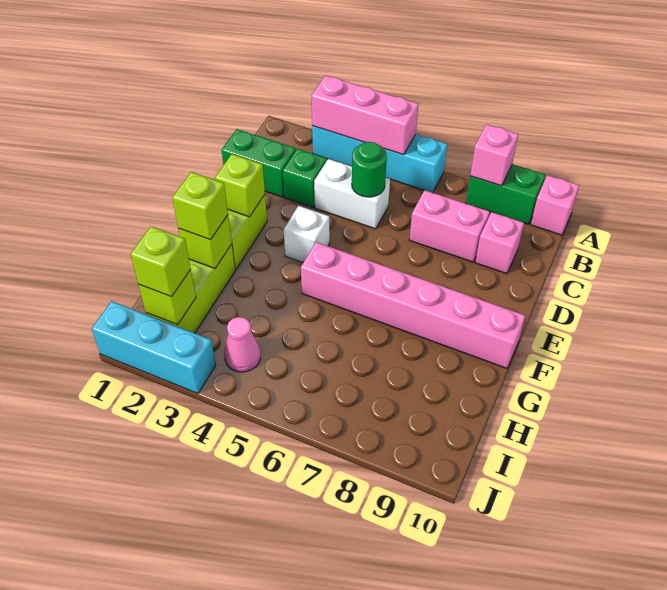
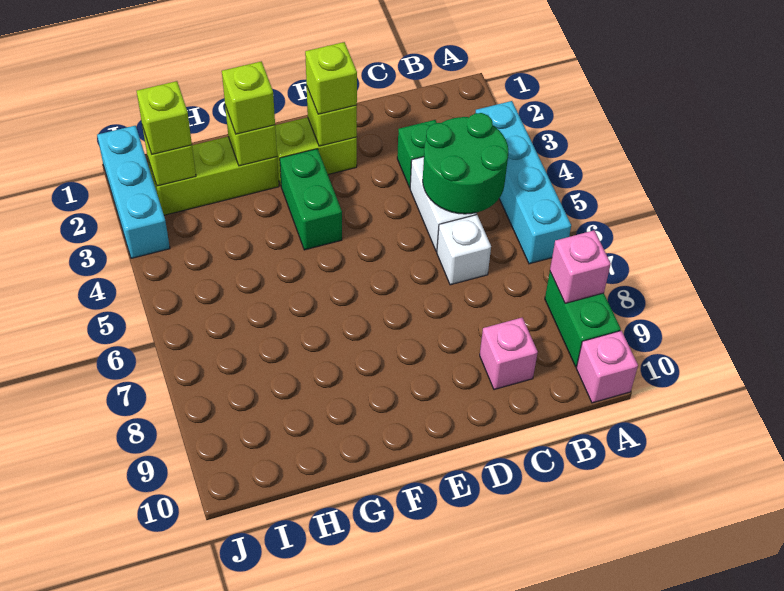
pink brick A3:A5 level 2 -> none
green brick C1:C2 level 1 -> green brick F3:F4 level 1
green round brick C5 level 2 -> green round brick B4:C5 level 2
pink brick C7:C8 level 1 -> none
none -> lime brick E2 level 3
white brick E4 level 1 -> white brick C6 level 1
pink brick F5:F10 level 1 -> none
pink cone I4 level 1 -> none

